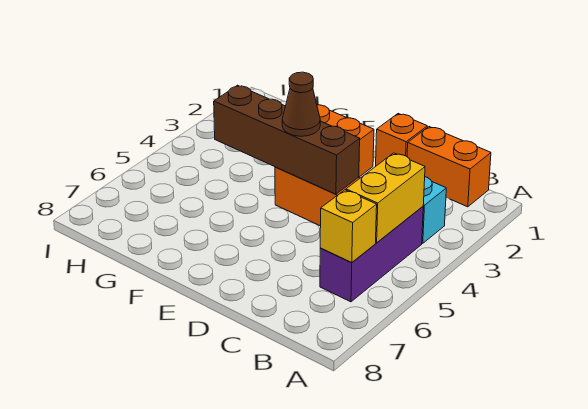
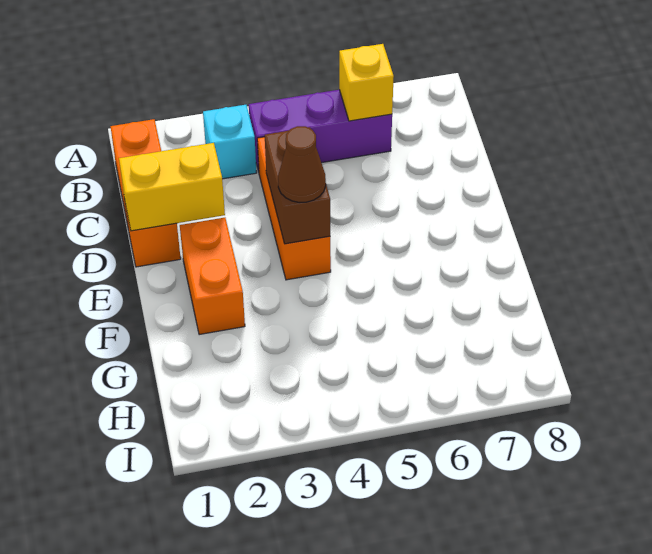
yellow brick B4:B5 level 2 -> yellow brick D1:D2 level 2
brown brick D4:G4 level 2 -> brown brick D4:E4 level 2

